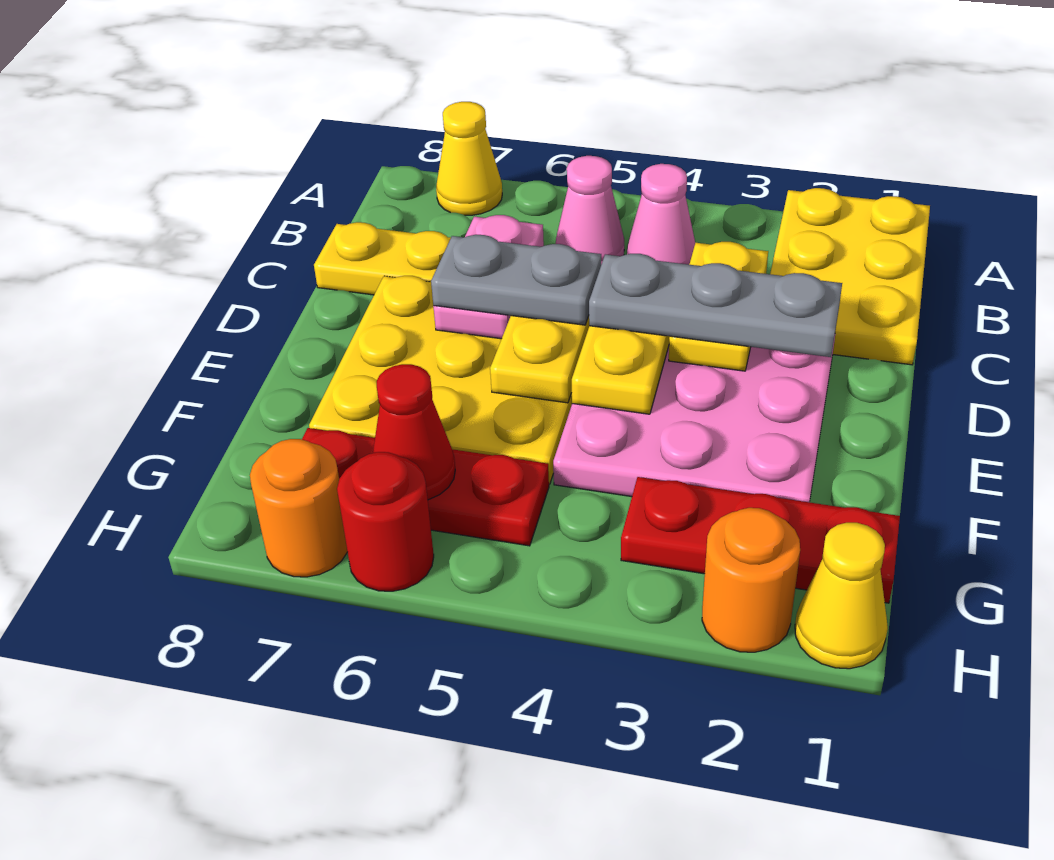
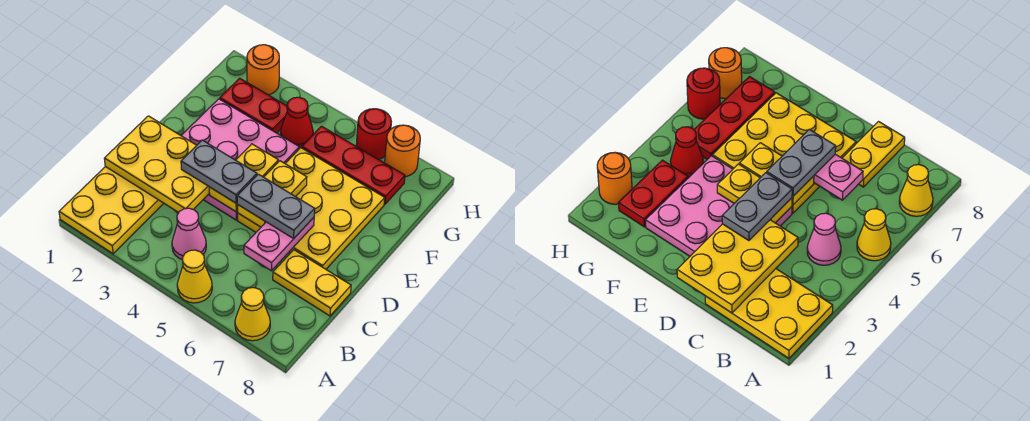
pink cone B5 level 1 -> none
yellow plate C3:D3 level 2 -> yellow plate C1:D3 level 2
grey plate D2:D4 level 3 -> grey plate D3:D4 level 3
red plate G1:G3 level 1 -> red plate G2:G3 level 1
red cone G6 level 2 -> red cone G4 level 1
yellow cone H1 level 1 -> yellow cone A5 level 1

